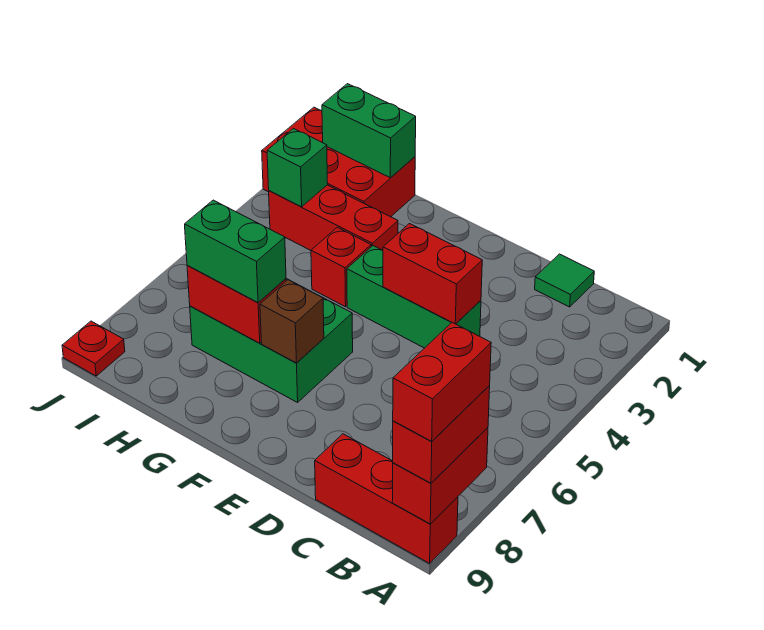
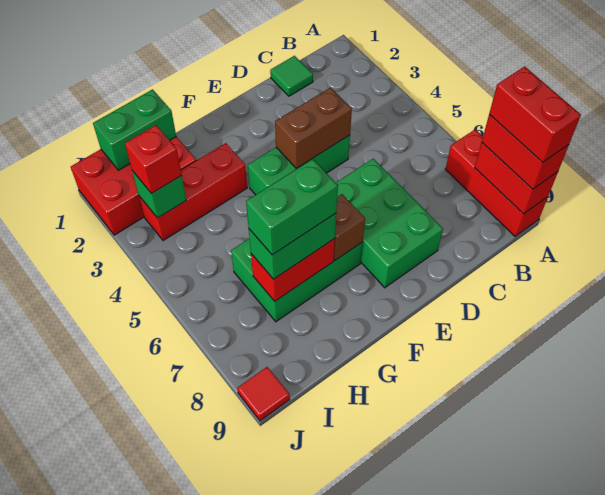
red brick A9:C9 level 1 -> red brick A7:A9 level 1
red brick D4:E4 level 2 -> brown brick D4:E4 level 2
none -> green brick D6:E8 level 1
red brick G4 level 1 -> red brick I3 level 3
none -> green brick G7:H7 level 4
red plate J9 level 1 -> red tile J9 level 1

